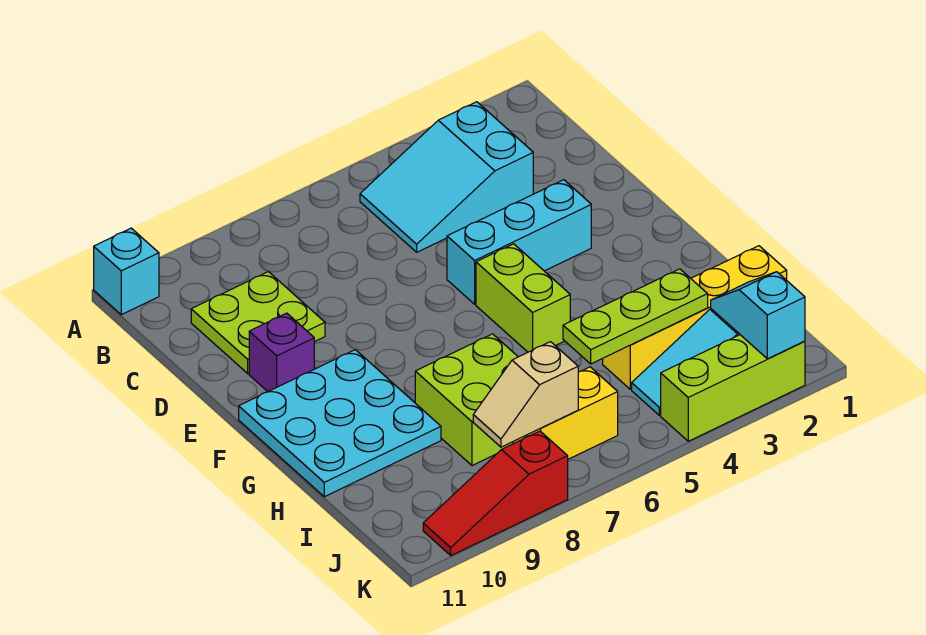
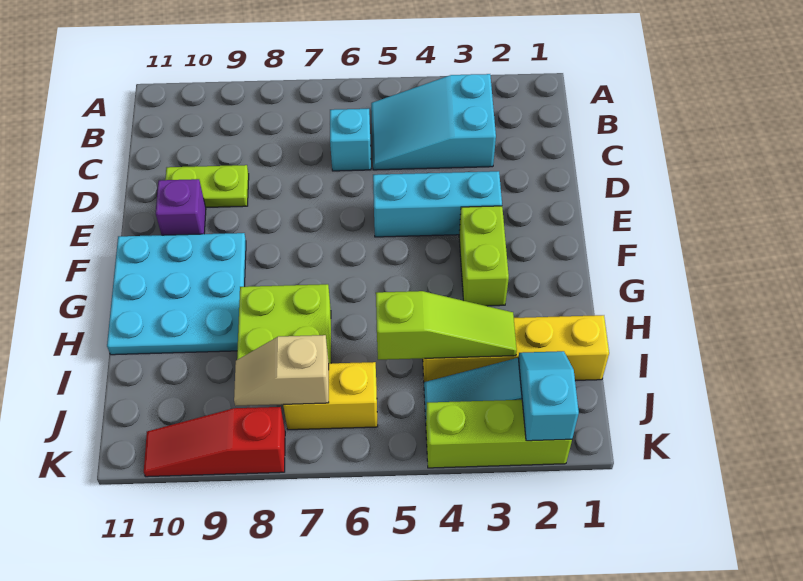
cyan brick A11 level 1 -> cyan brick C6 level 1
lime plate C9:D10 level 1 -> lime plate D9:D10 level 1
lime brick F5:G5 level 1 -> lime brick F3:G3 level 1
lime plate I3:I5 level 2 -> lime slope I3:I5 level 2 top 5

